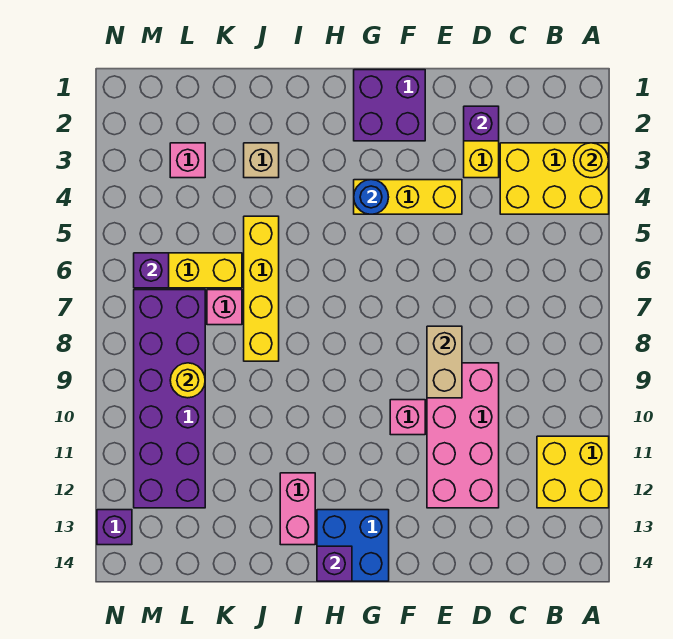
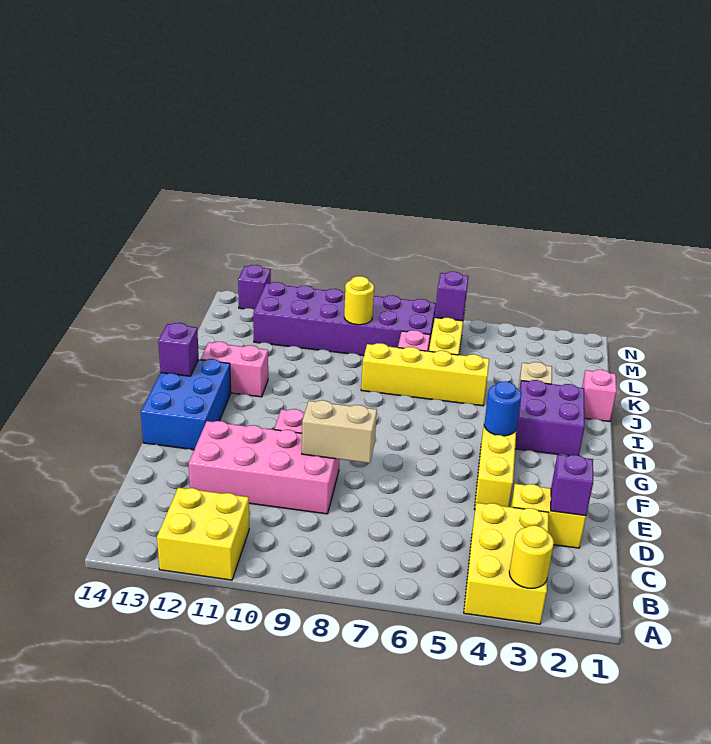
purple brick F1:G2 level 1 -> purple brick H2:I3 level 1
blue brick G13:H14 level 1 -> blue brick F13:H14 level 1
pink brick L3 level 1 -> pink brick J1 level 1

